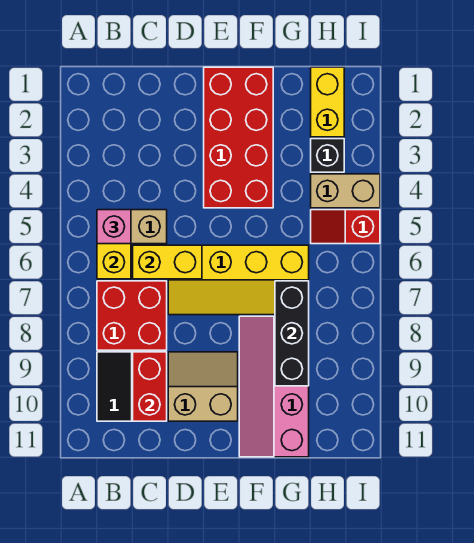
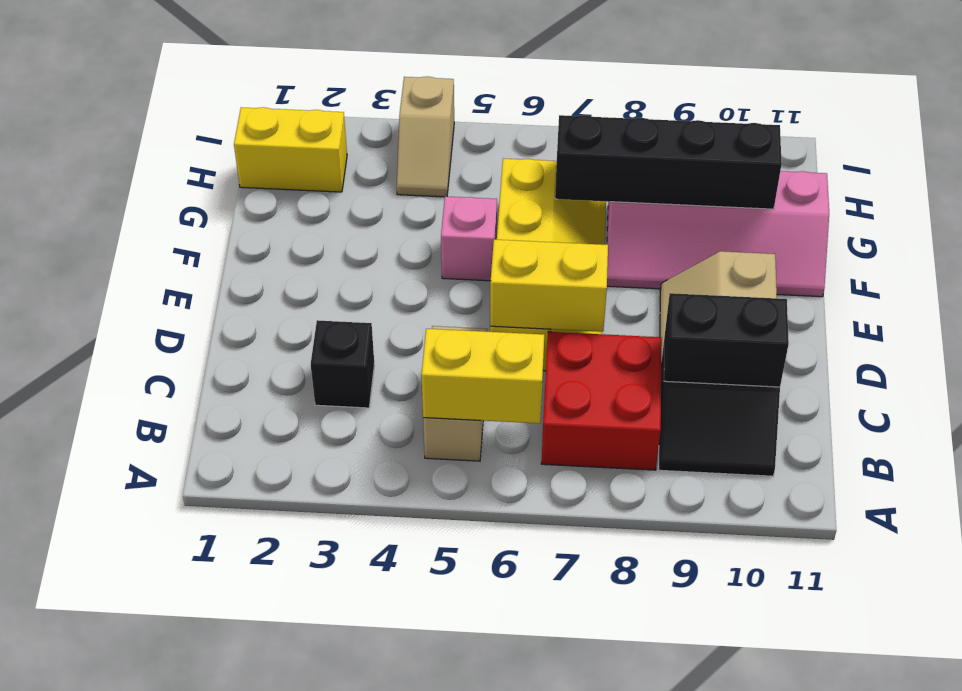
pink brick B5 level 3 -> pink brick F5 level 1
yellow brick C6:D6 level 2 -> yellow brick D6:D7 level 2
red brick C9:C10 level 2 -> black brick C9:C10 level 2
red brick E1:F4 level 1 -> none
black brick G7:G9 level 2 -> black brick G7:G10 level 2
black brick H3 level 1 -> black brick C3 level 1
tan brick H4:I4 level 1 -> tan slope H4:I4 level 1 top I
red slope H5:I5 level 1 top I -> none

